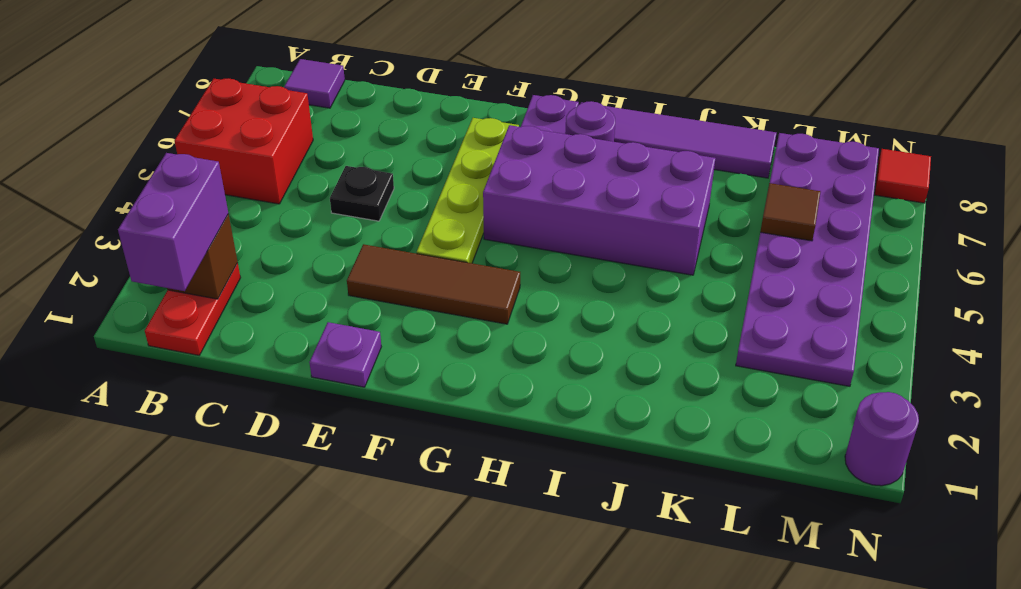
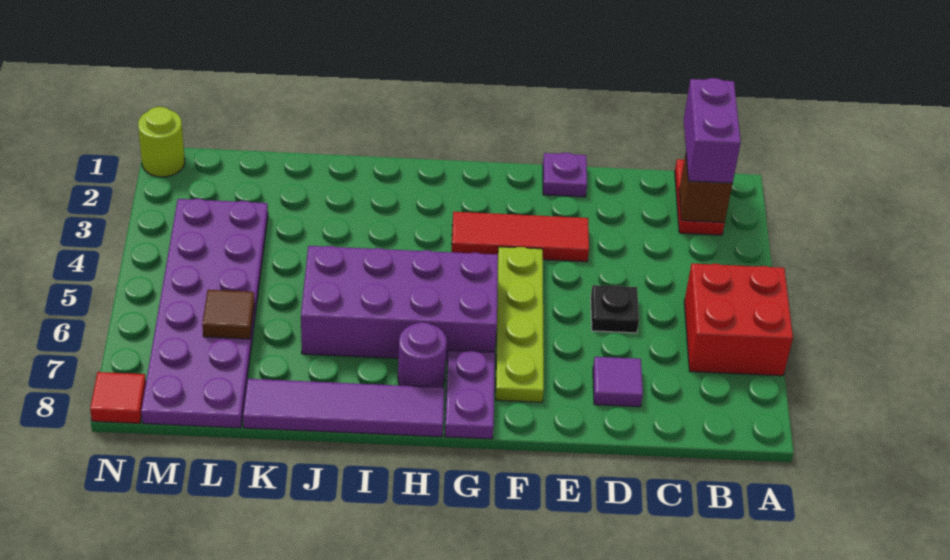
purple tile B8 level 1 -> purple tile D7 level 1
brown tile E3:G3 level 1 -> red tile E3:G3 level 1
purple round brick N1 level 1 -> lime round brick N1 level 1

